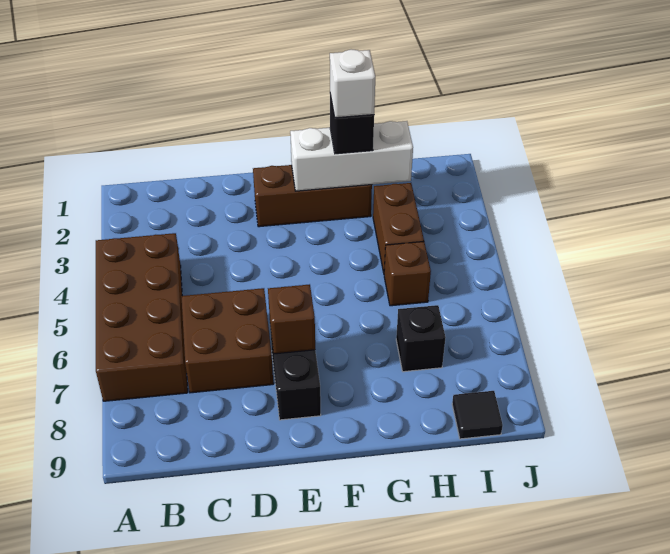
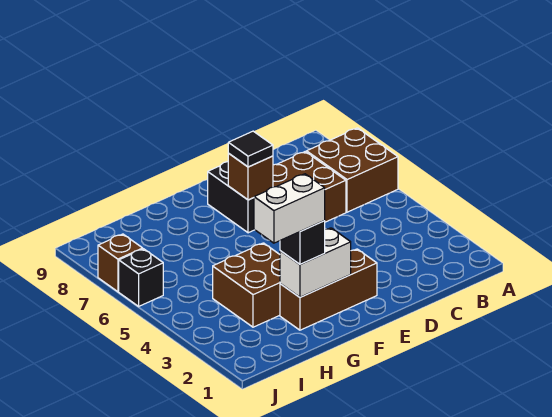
brown brick A4:B7 level 1 -> brown brick A6:B7 level 1
white brick F2:H2 level 2 -> white brick F2:G2 level 2
white brick G2 level 4 -> white brick G2:H2 level 4
brown brick H3:H4 level 1 -> brown brick G3:H4 level 1
brown brick H5 level 1 -> brown brick J7 level 1
black brick H7 level 1 -> black brick J6 level 1
black tile I9 level 1 -> black tile E7 level 3

